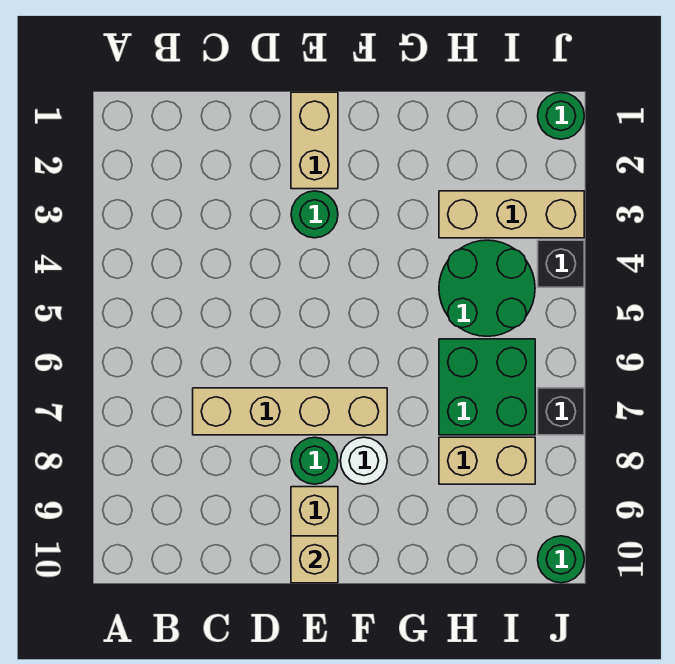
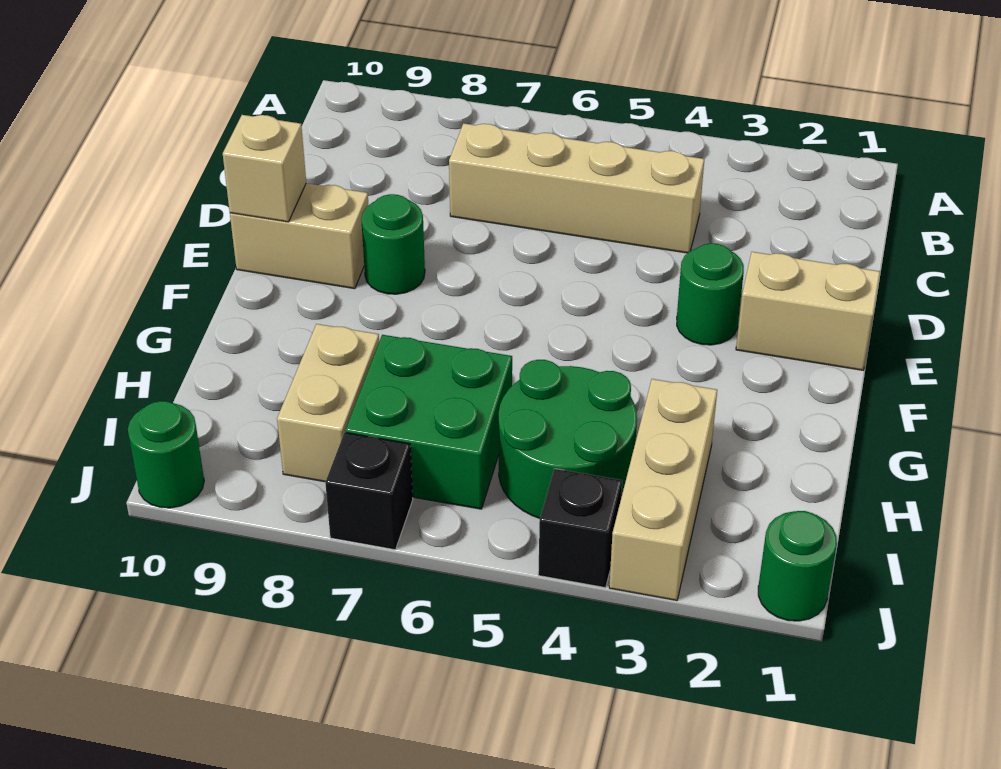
tan brick C7:F7 level 1 -> tan brick C4:C7 level 1
white round brick F8 level 1 -> none

